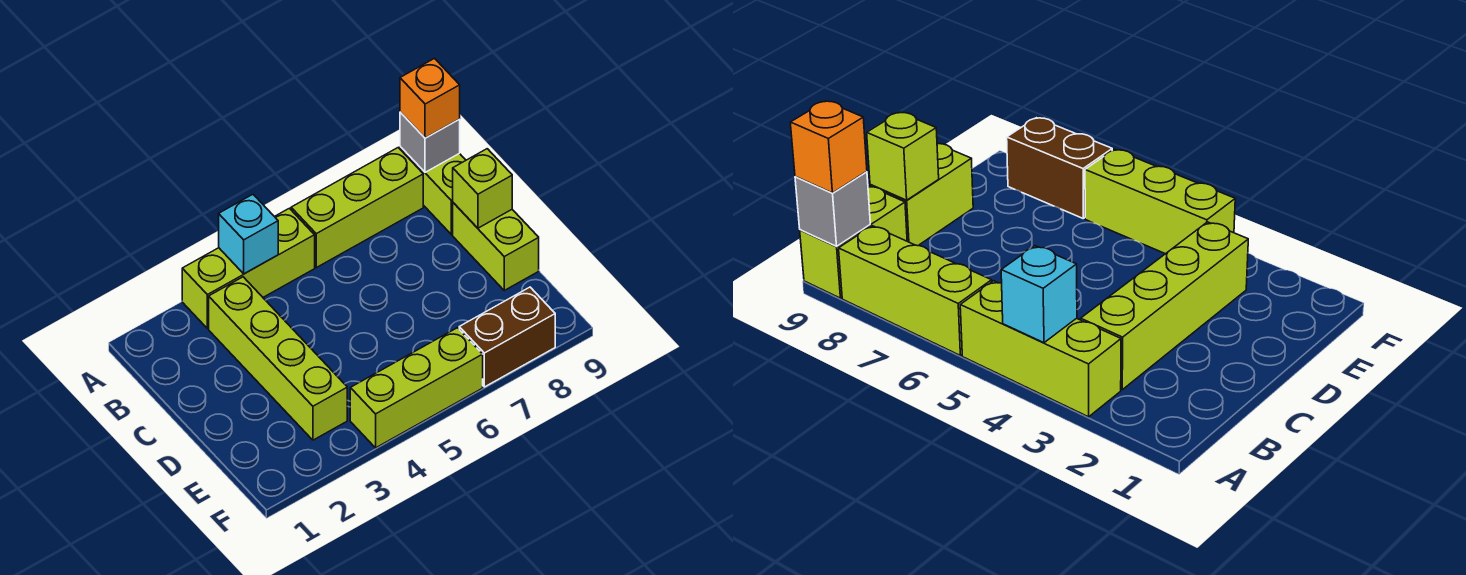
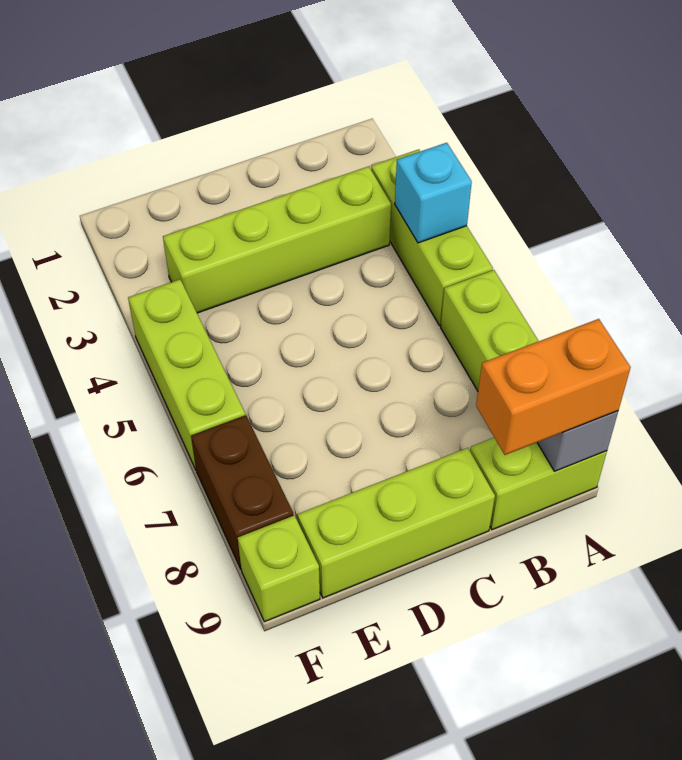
orange brick A9 level 3 -> orange brick A9:B9 level 3
lime brick C9:D9 level 1 -> lime brick C9:E9 level 1
lime brick C9 level 2 -> lime brick F9 level 1

